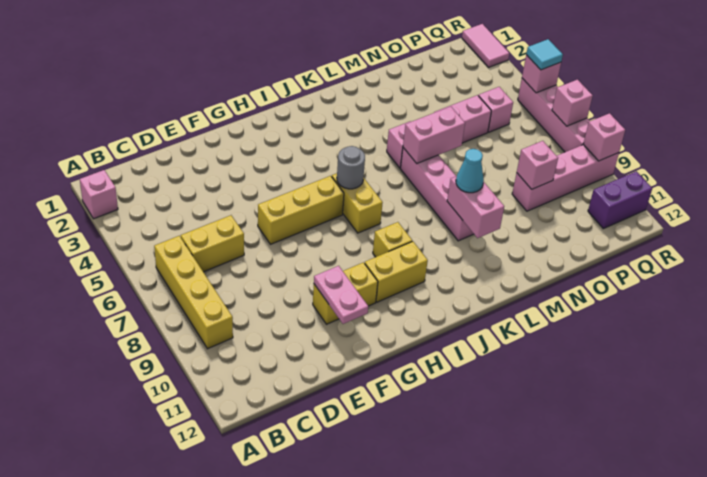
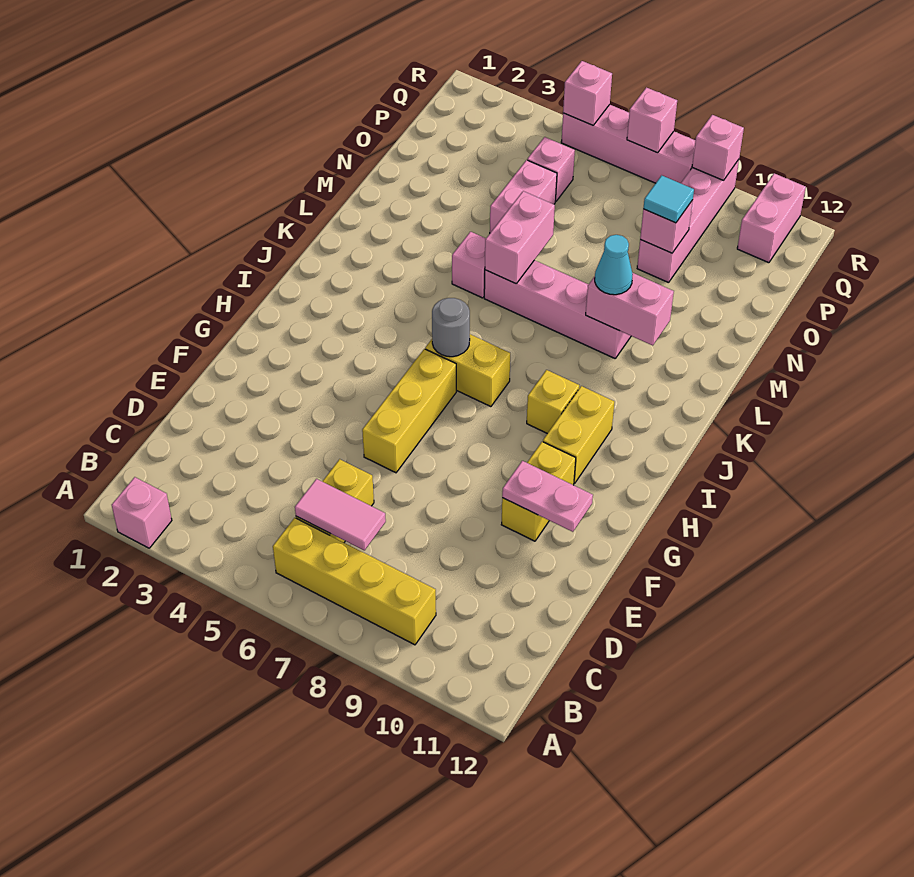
purple brick Q11:R11 level 1 -> pink brick Q11:R11 level 1
pink tile R1:R2 level 1 -> pink tile C6:C7 level 2
cyan tile R5 level 3 -> cyan tile O9 level 3

